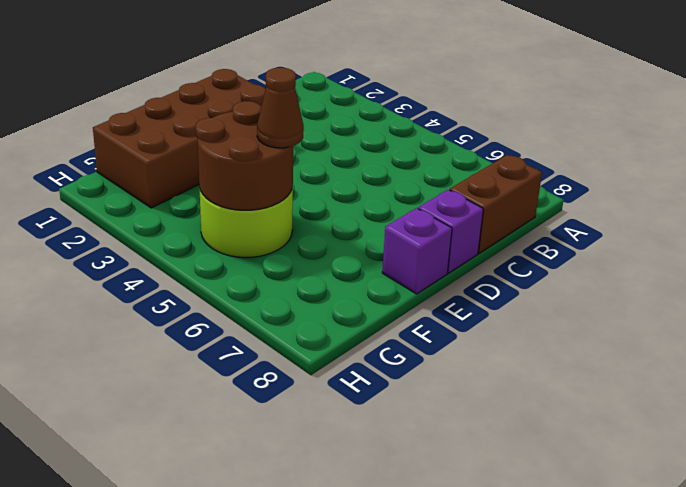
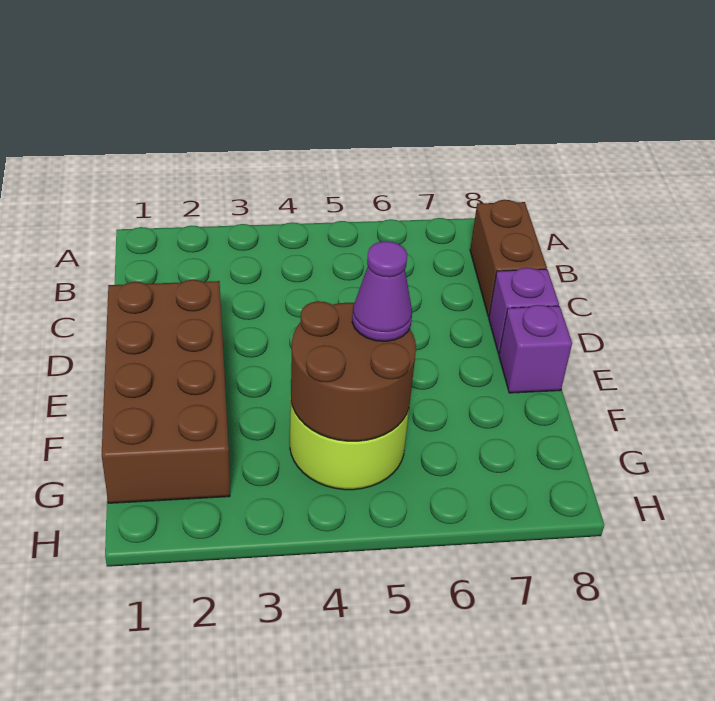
brown cone F5 level 3 -> purple cone F5 level 3

